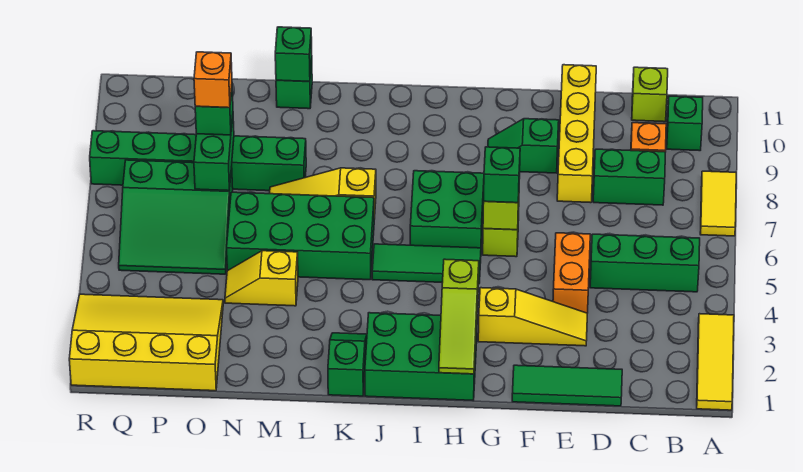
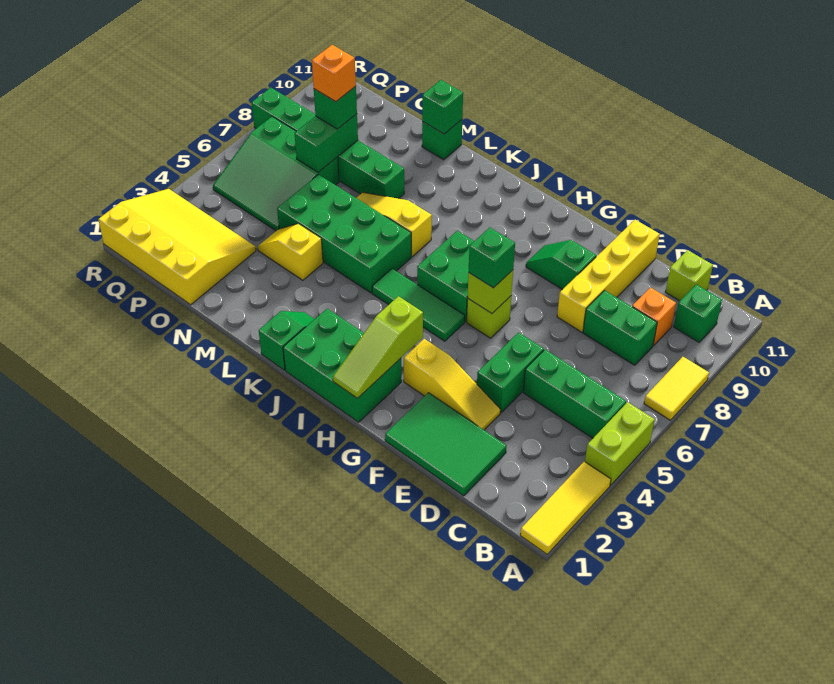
none -> lime brick A4:A5 level 1
green tile D1:F1 level 1 -> green tile D1:F2 level 1
orange brick E4:E5 level 1 -> green brick E4:E5 level 1

